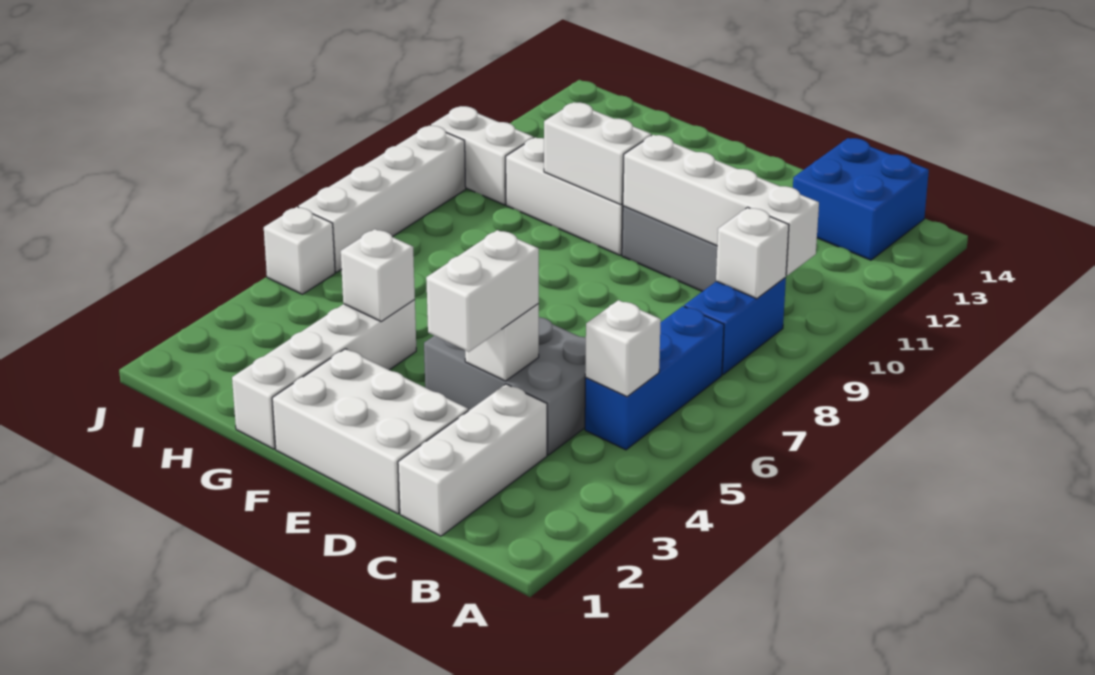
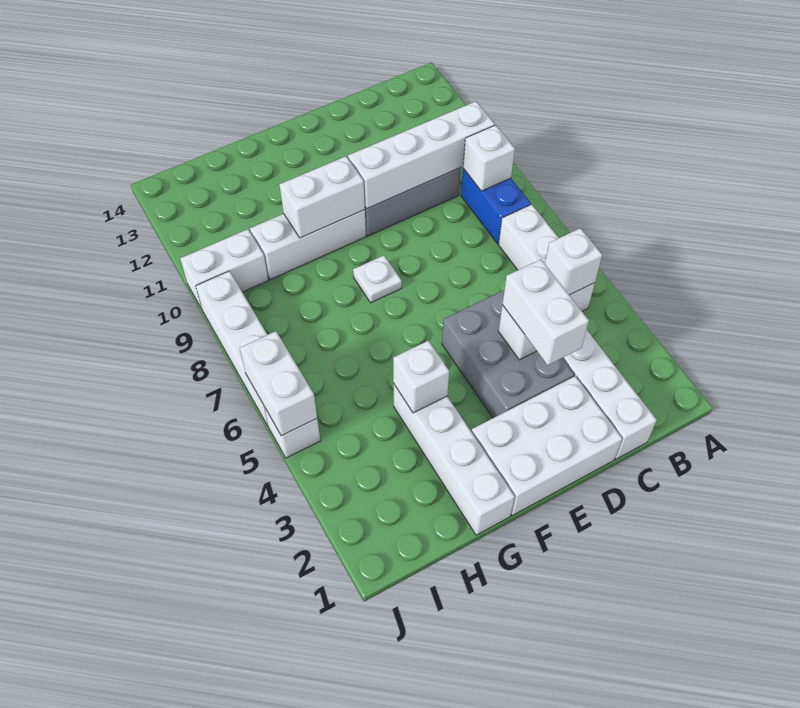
blue brick B5:B7 level 1 -> white brick B5:B7 level 1
blue brick B13:C14 level 1 -> none
grey brick C4:E5 level 1 -> grey brick D3:E5 level 1
none -> white plate F8 level 1
none -> white brick J5:J6 level 2

